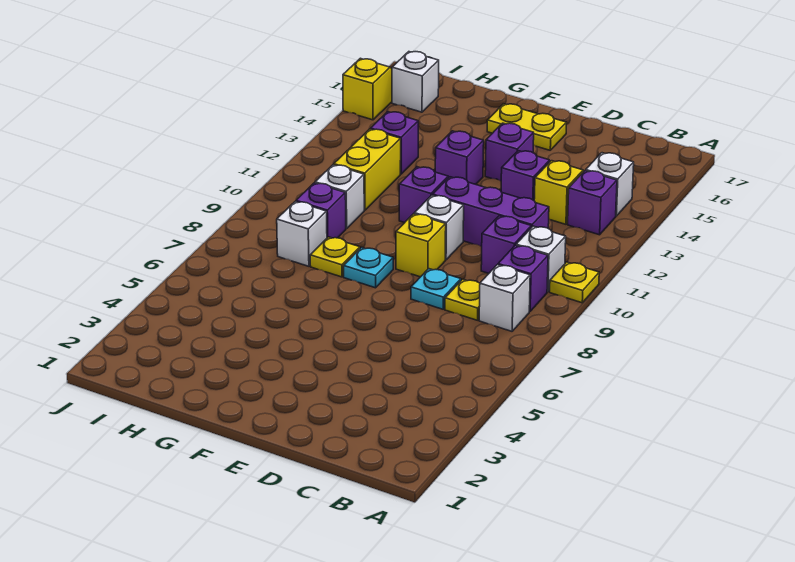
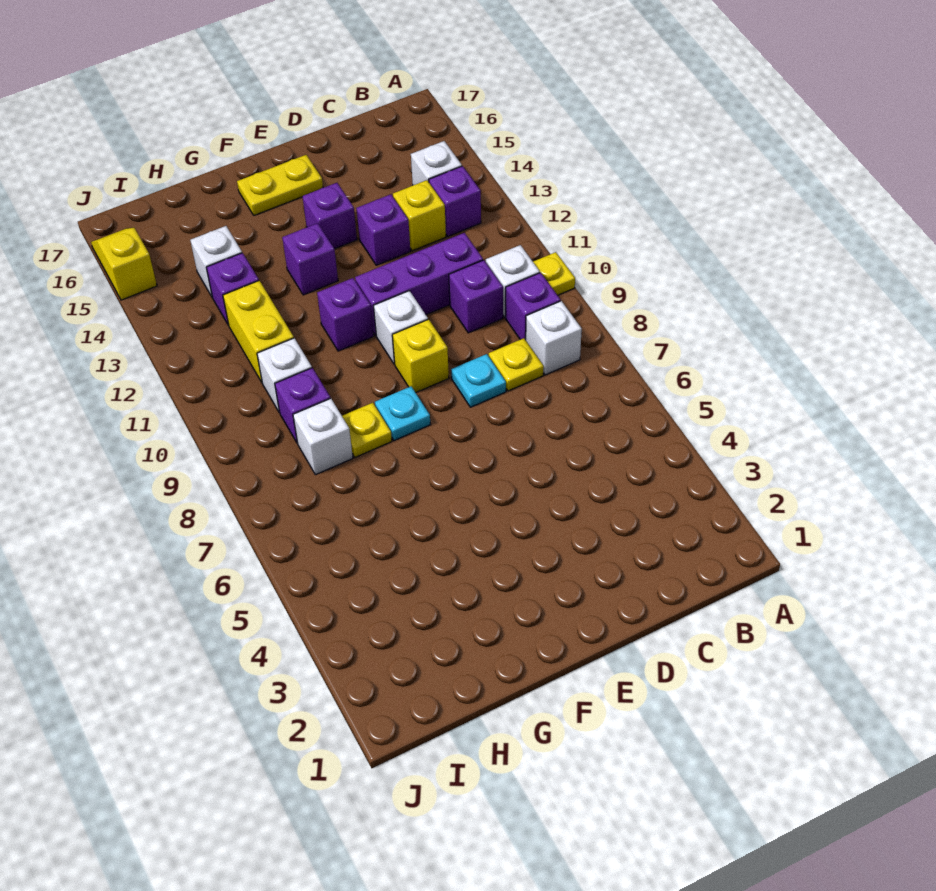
white brick I16 level 1 -> white brick H14 level 1

